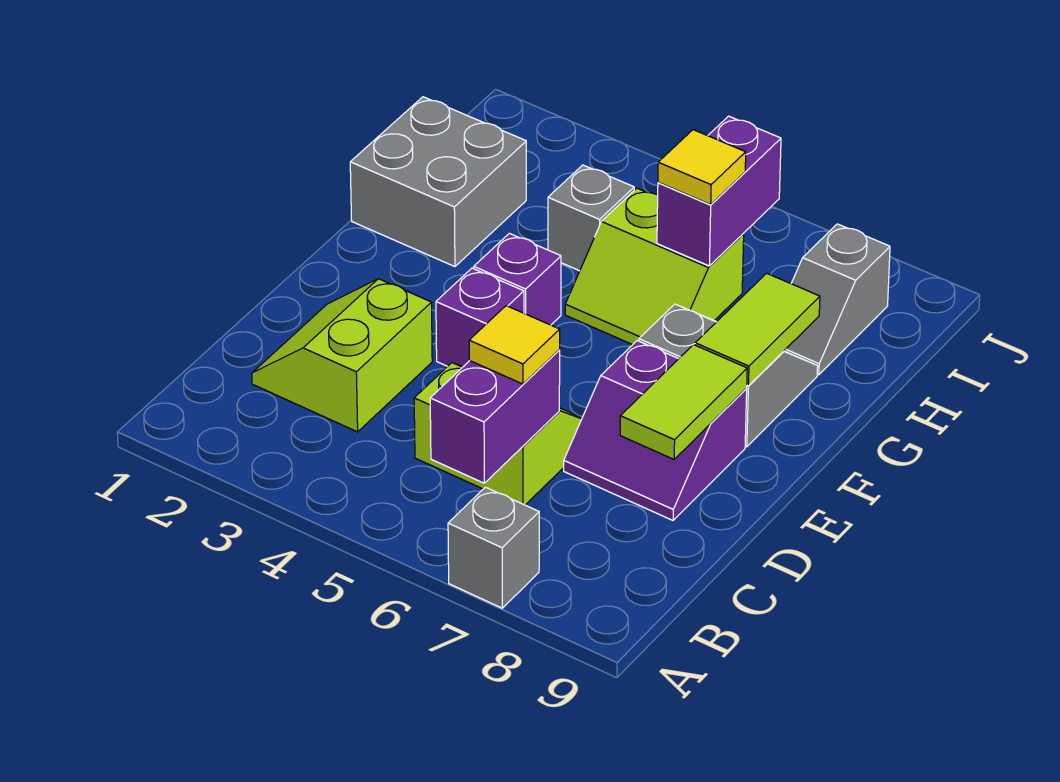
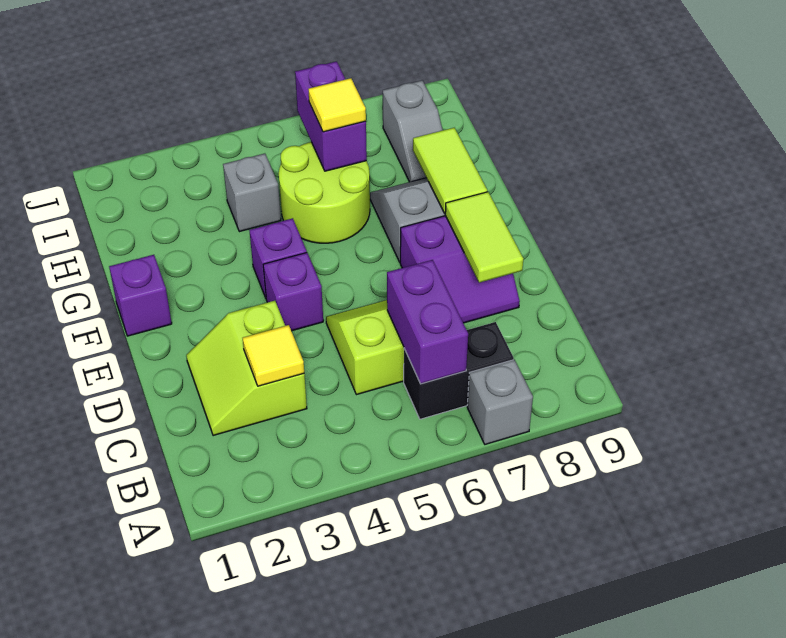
none -> black brick B6:B7 level 1
yellow tile C6 level 3 -> yellow tile C3 level 2
none -> purple brick F1 level 1
grey brick G1:H2 level 1 -> none
lime slope G5:H6 level 1 top H -> lime round brick G5:H6 level 1

